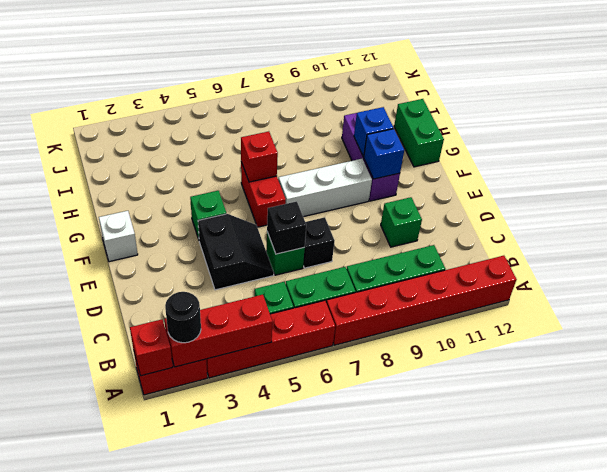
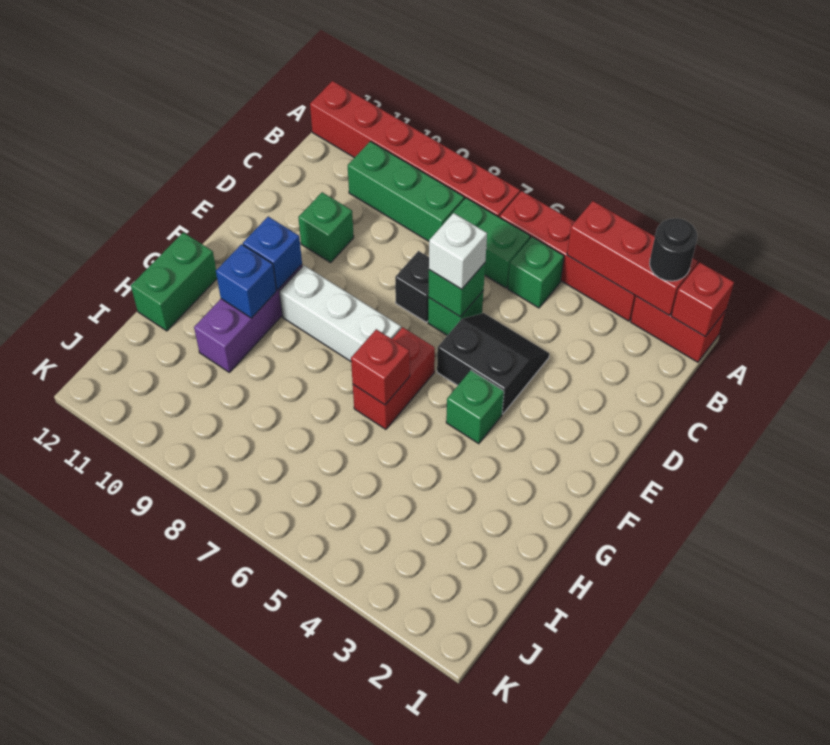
black slope D4:E5 level 1 top 4 -> black slope D4:E5 level 1 top E
black brick D6 level 2 -> green brick D6 level 2
white brick F1 level 1 -> white brick D6 level 3

